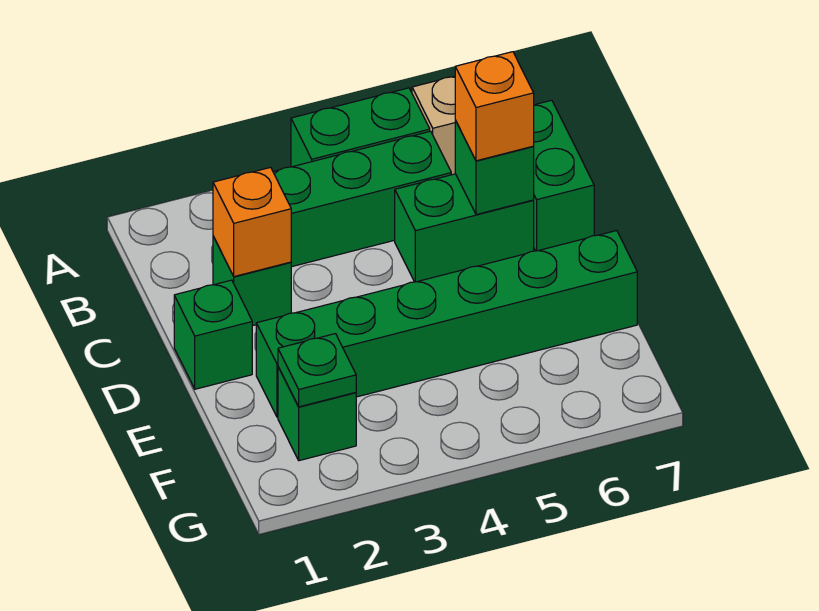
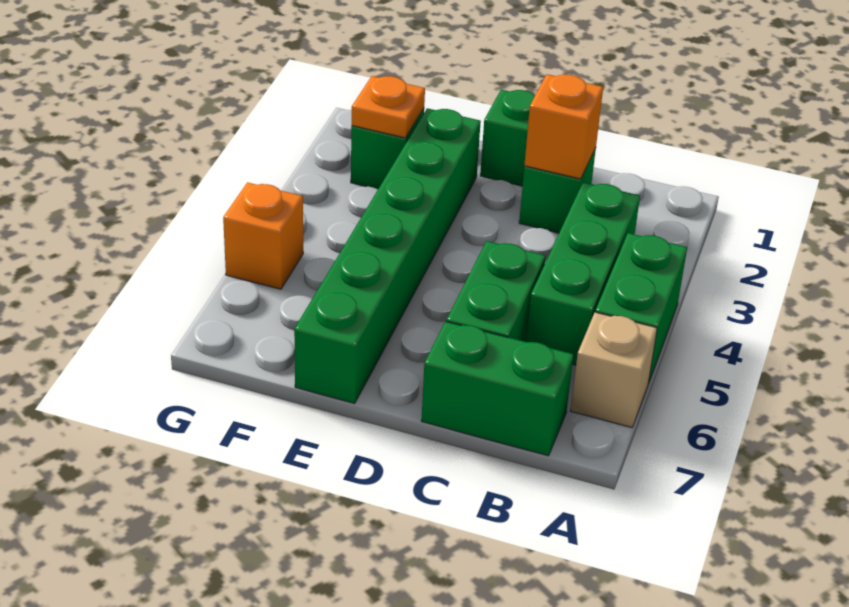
green brick C6 level 2 -> none
orange brick C6 level 3 -> orange brick G5 level 1
green plate F2 level 2 -> orange plate F2 level 2

